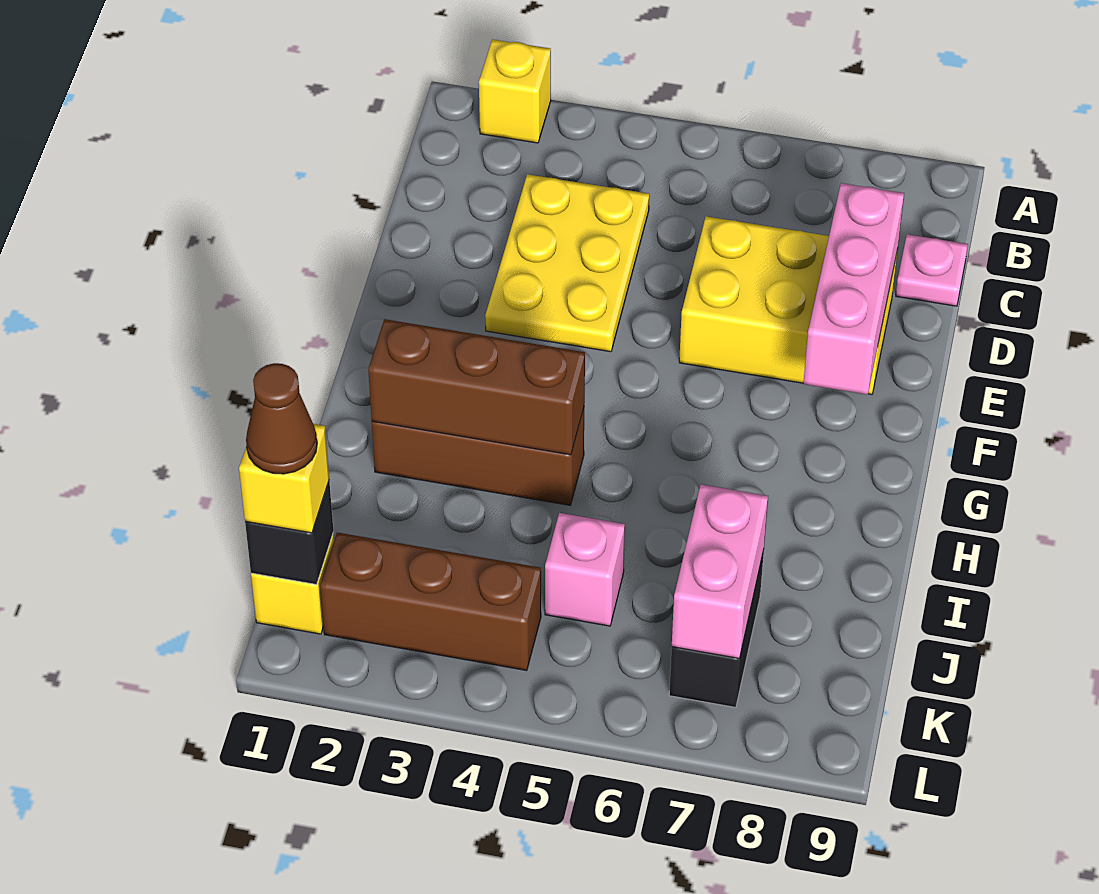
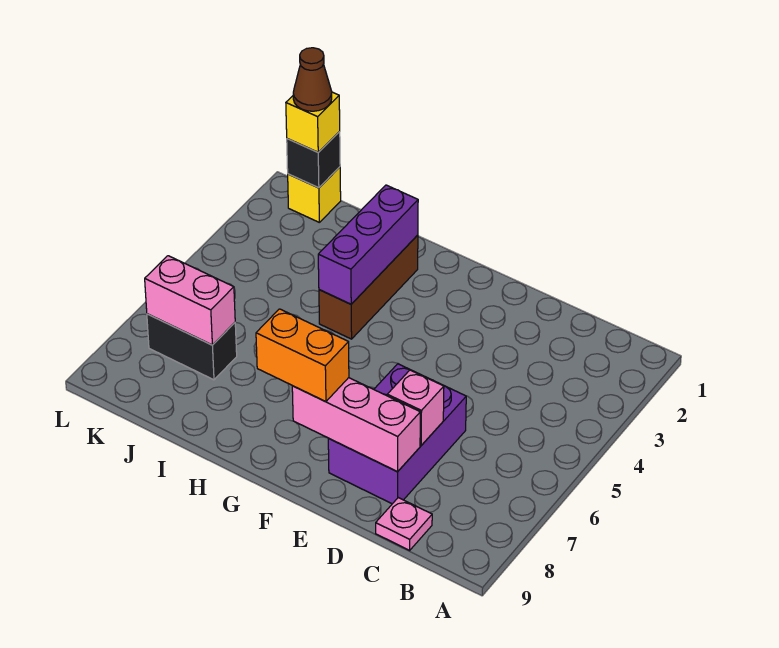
yellow brick A2 level 1 -> none
yellow plate C3:E4 level 1 -> none
yellow brick D6:E8 level 1 -> purple brick D6:E8 level 1
none -> orange brick F8:G8 level 3
brown brick H2:H4 level 2 -> purple brick H2:H4 level 2
pink brick J5 level 1 -> pink brick D7 level 2
brown brick K2:K4 level 1 -> none

